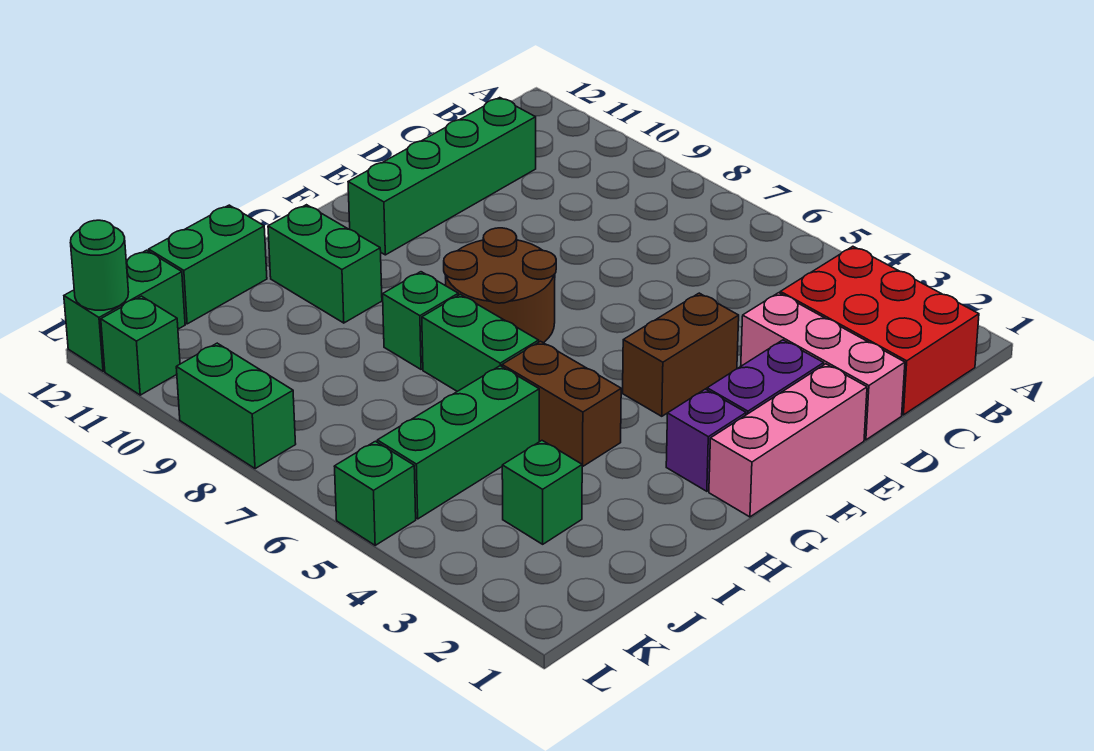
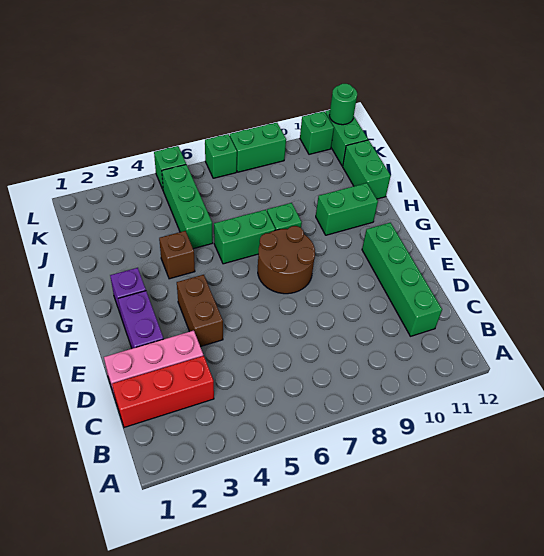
red brick B1:C3 level 1 -> red brick C1:C3 level 1
pink brick E1:G1 level 1 -> none
brown brick H4:H5 level 1 -> brown brick H4 level 1
green brick J3 level 1 -> green brick L7 level 1

